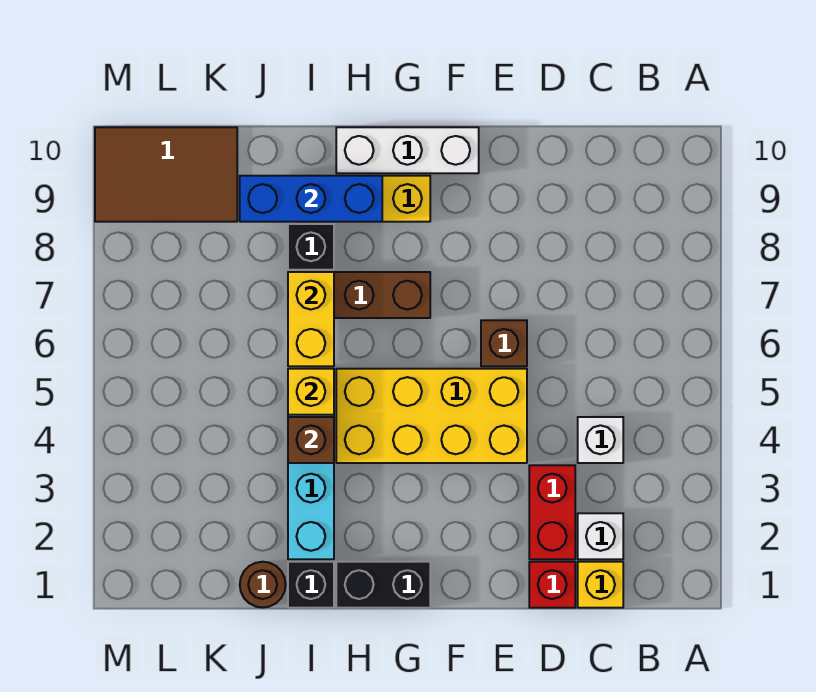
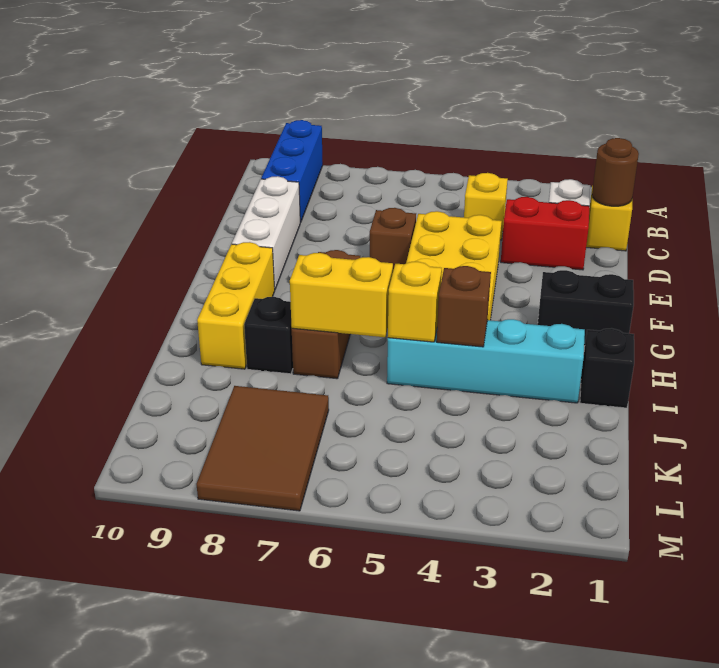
white brick C4 level 1 -> yellow brick C4 level 1
red brick D1 level 1 -> none
white brick F10:H10 level 1 -> white brick D9:F9 level 1
black brick G1:H1 level 1 -> black brick G1:G2 level 1
blue brick H9:J9 level 2 -> blue brick A9:C9 level 1
brown round brick J1 level 1 -> brown round brick C1 level 2
brown tile K9:M10 level 1 -> brown tile K7:M8 level 1

